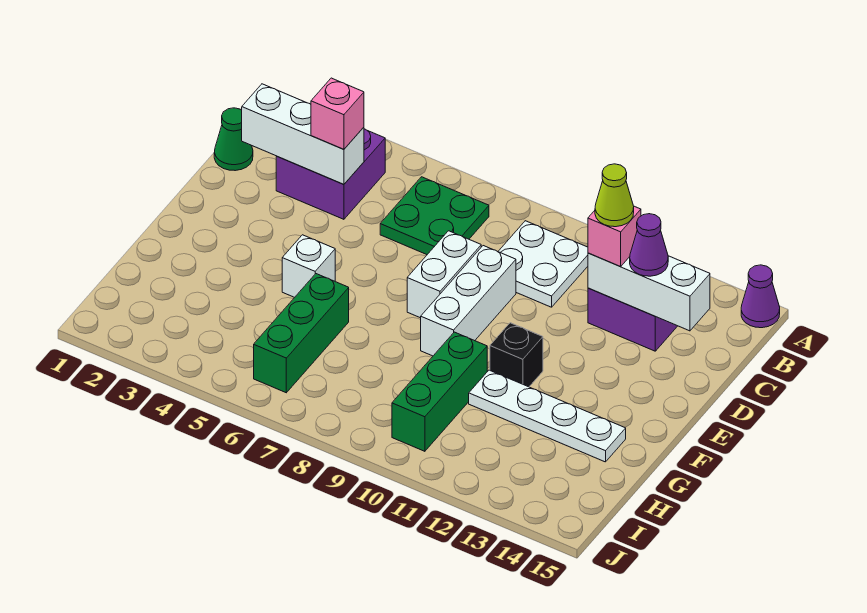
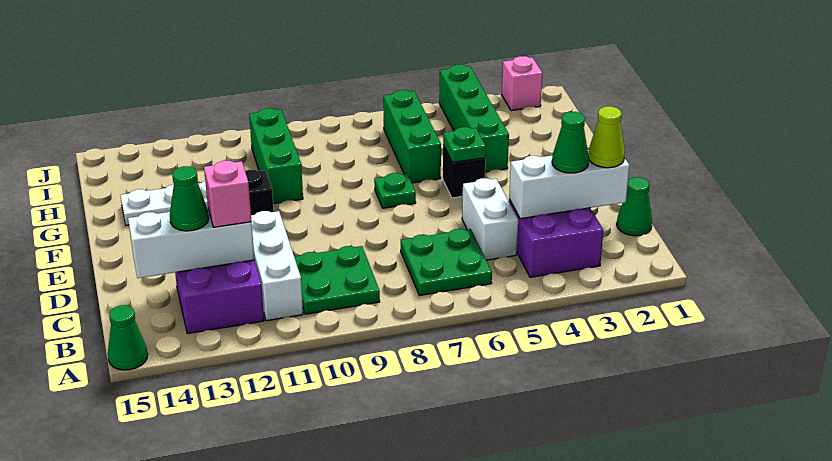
purple cone A15 level 1 -> green cone A15 level 1
white plate B9:C10 level 1 -> green plate B9:C10 level 1
none -> green cone C3 level 3
pink brick C4 level 3 -> pink brick J2 level 1
lime cone C12 level 4 -> lime cone C2 level 3
purple cone C13 level 3 -> green cone C13 level 3
white brick D8:E8 level 1 -> white brick C5:D5 level 1
white brick D9:F9 level 1 -> white brick B11:D11 level 1
white brick F5 level 1 -> black brick F5 level 1
none -> green plate F5 level 2
none -> green plate F7 level 1
none -> green brick G4:J4 level 1

